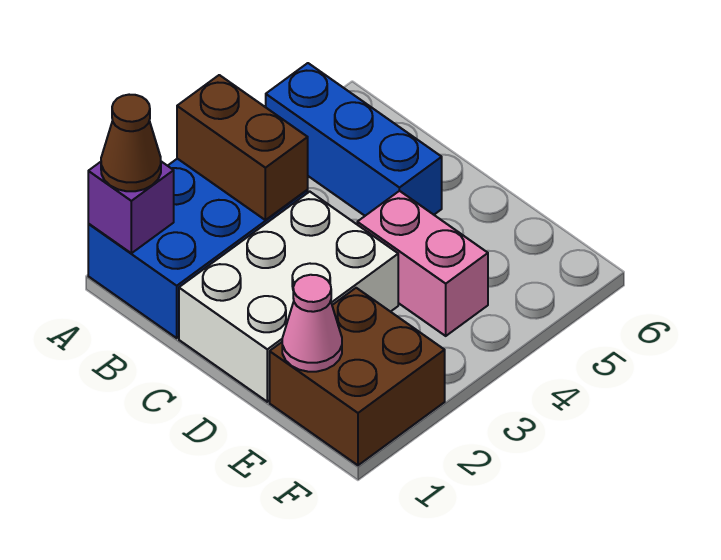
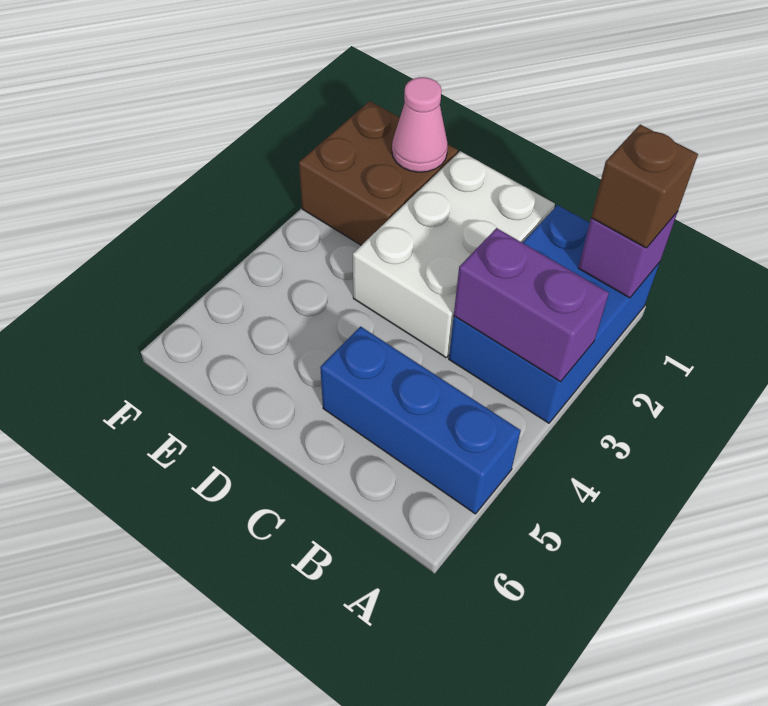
brown cone A1 level 3 -> brown brick A1 level 3
brown brick A3:B3 level 2 -> purple brick A3:B3 level 2
pink brick D4:E4 level 1 -> none

